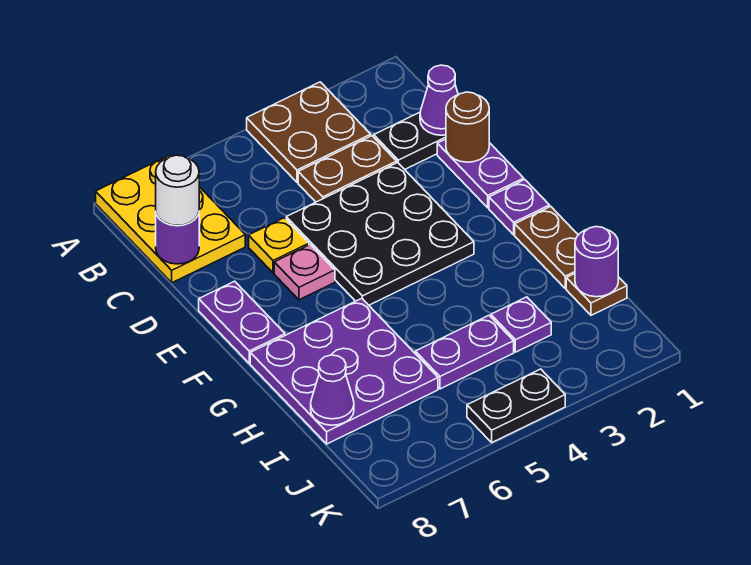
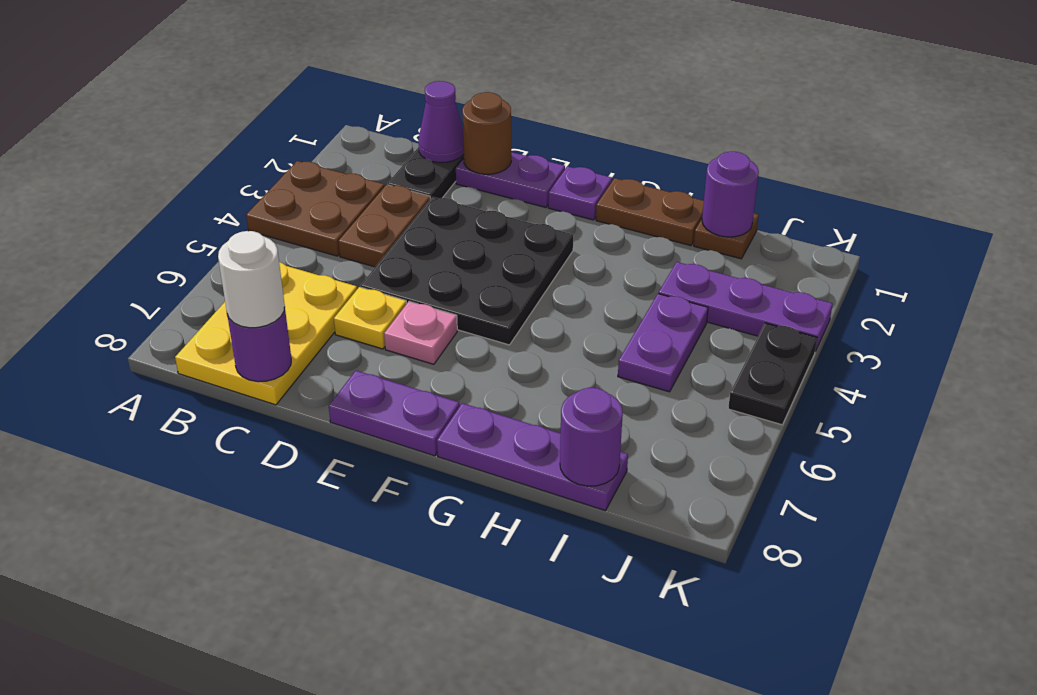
yellow plate A7:C8 level 1 -> yellow plate B6:C8 level 1
purple plate G6:I8 level 1 -> purple plate G8:I8 level 1
purple plate I3 level 1 -> purple plate I3:K3 level 1
purple cone I8 level 2 -> purple round brick I8 level 2

